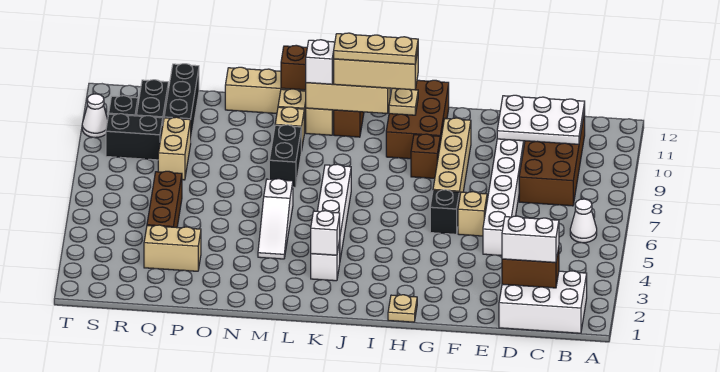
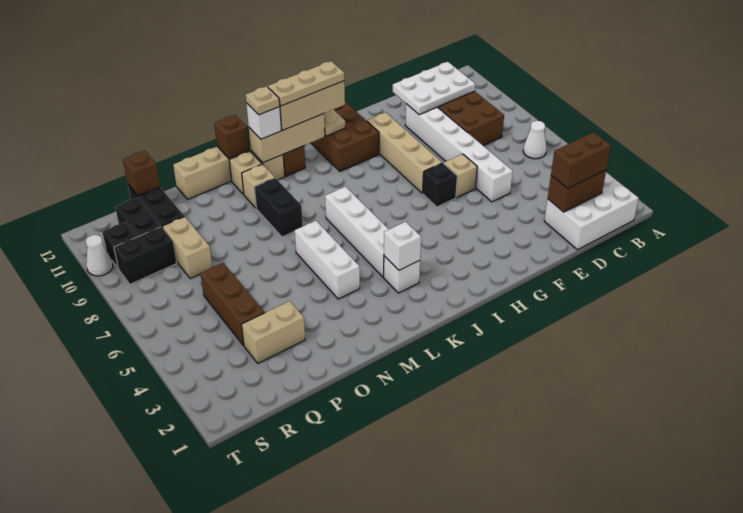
white brick C2:D2 level 3 -> brown brick C2:D2 level 3
tan plate H1 level 1 -> tan plate L11 level 4
brown brick H9 level 1 -> brown brick Q12 level 2
white slope M4:M6 level 1 top 6 -> white brick M4:M6 level 1

